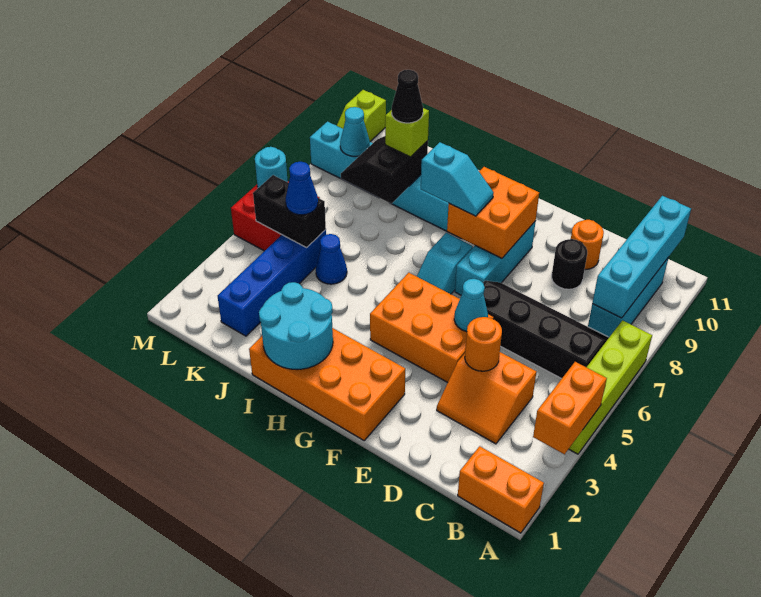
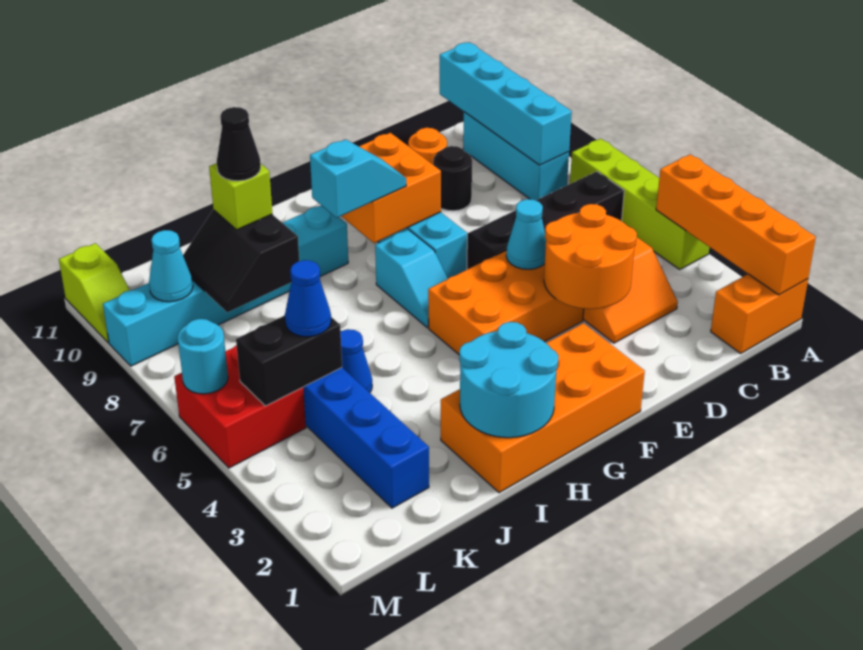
orange brick A3:A4 level 2 -> orange brick A1:A4 level 2
orange round brick D4 level 2 -> orange round brick D3:E4 level 2

